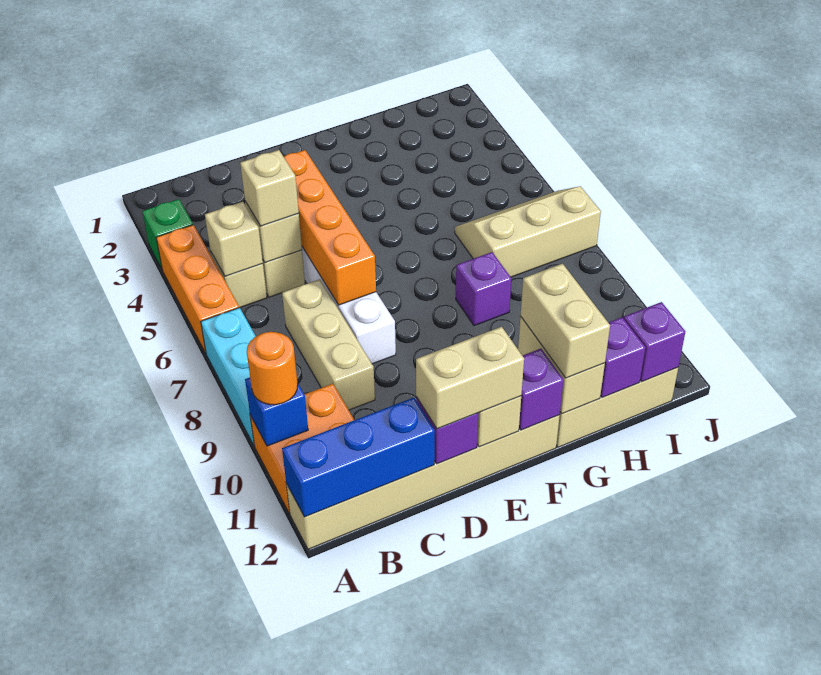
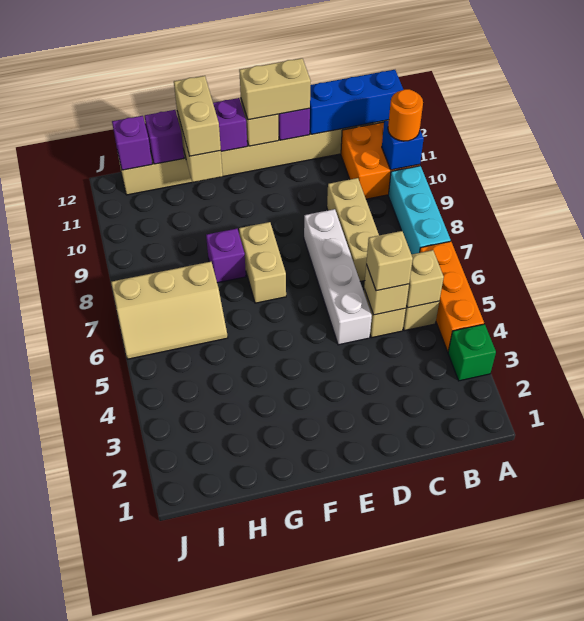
orange brick D4:D7 level 2 -> none
none -> tan brick F7:F8 level 1

